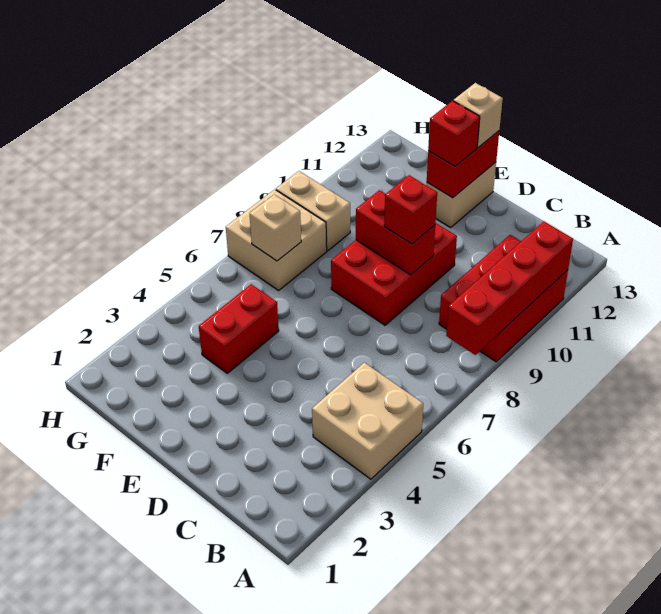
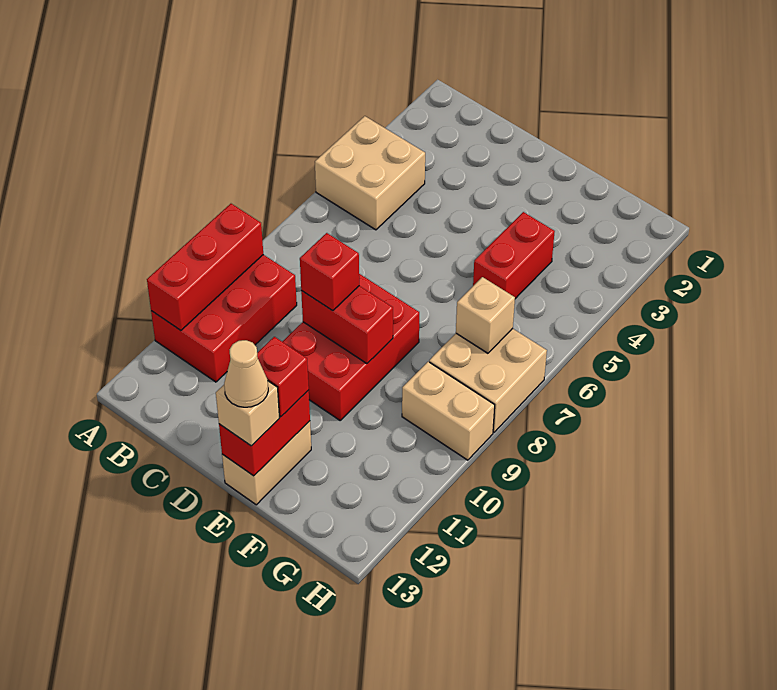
red brick A8:A11 level 2 -> red brick A9:A11 level 2
none -> tan cone E13 level 4

